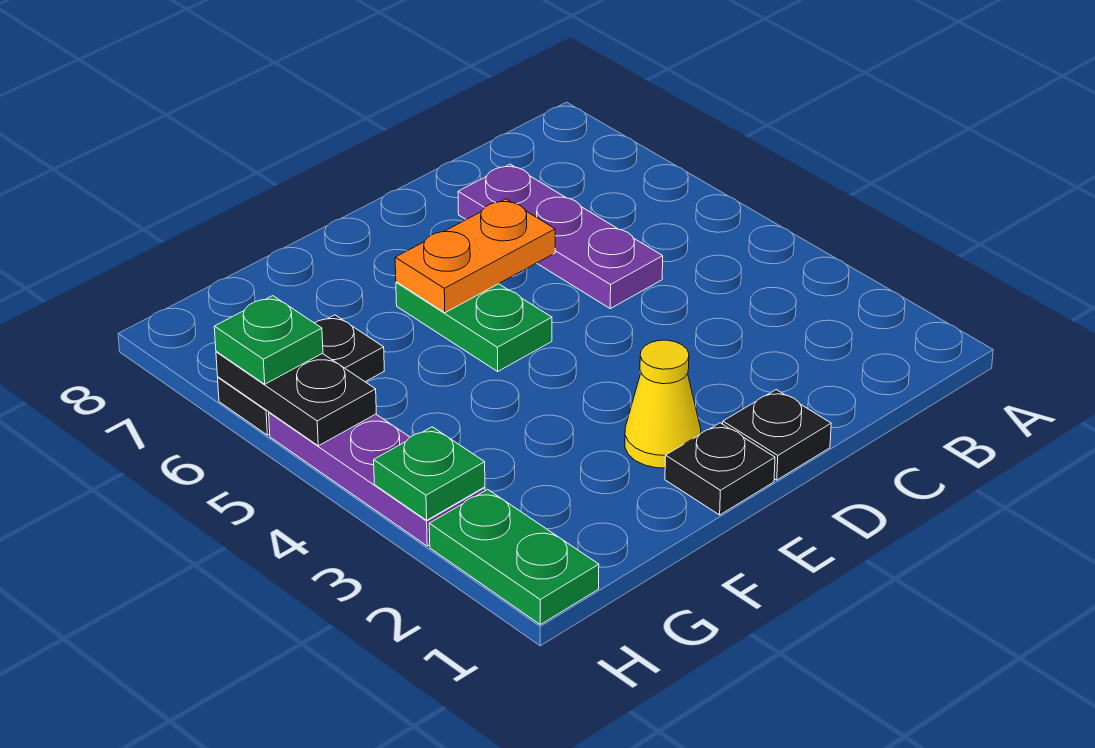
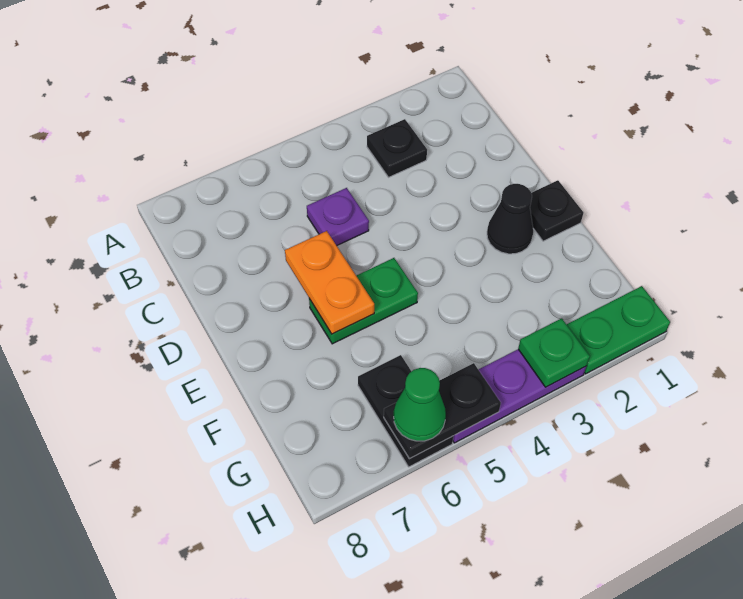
purple plate C5:C7 level 1 -> purple plate C5 level 1
black plate D1 level 1 -> black plate B3 level 1
yellow cone E2 level 1 -> black cone E2 level 1
green plate H6 level 3 -> green cone H6 level 3

